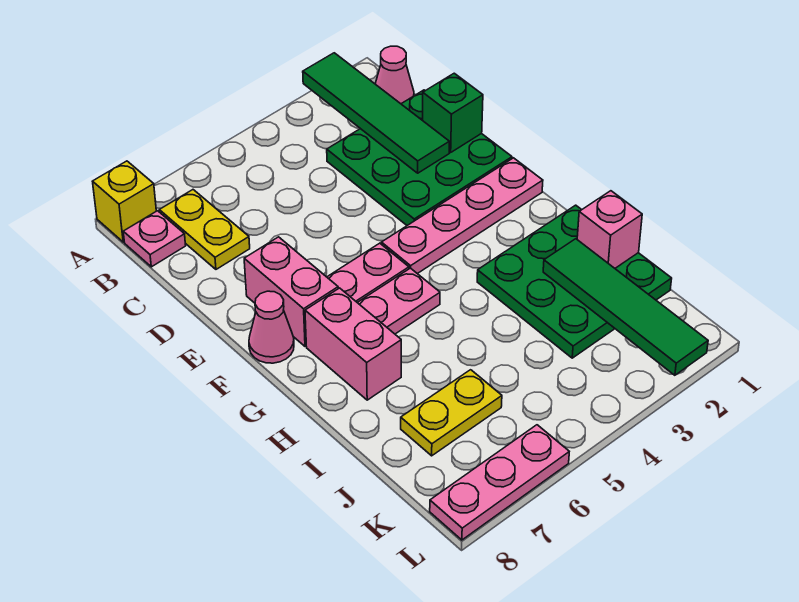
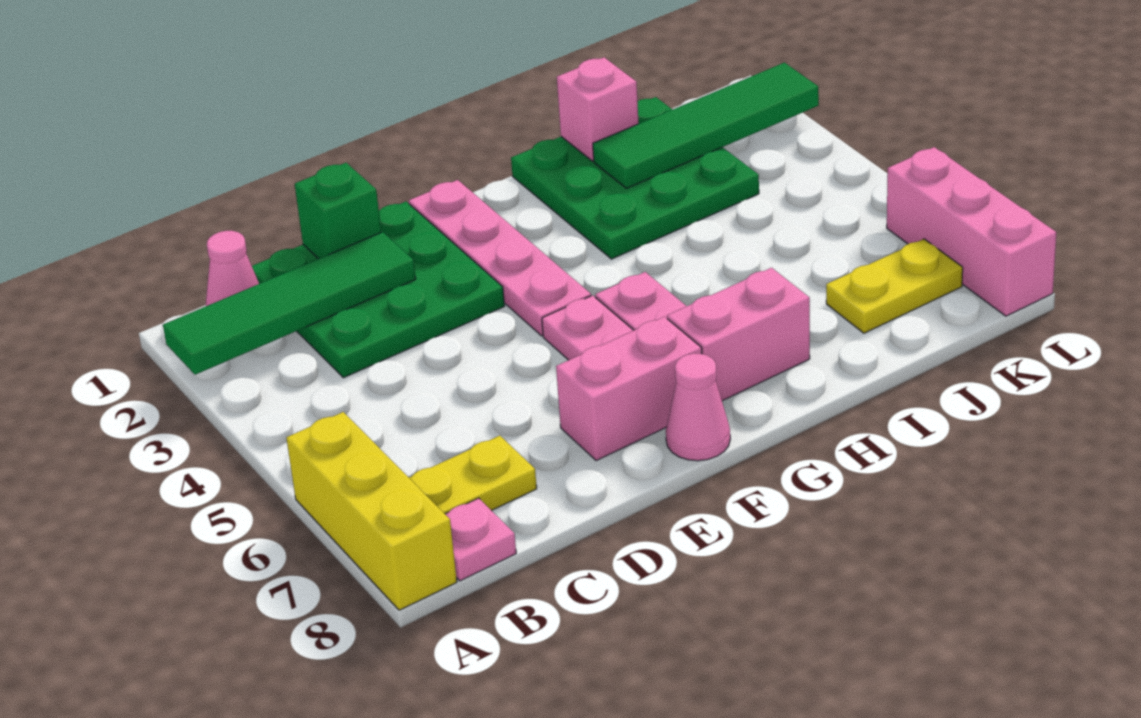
yellow brick A8 level 1 -> yellow brick A6:A8 level 1
yellow plate J6:J7 level 1 -> yellow plate J7:K7 level 1
pink plate L6:L8 level 1 -> pink brick L6:L8 level 1

